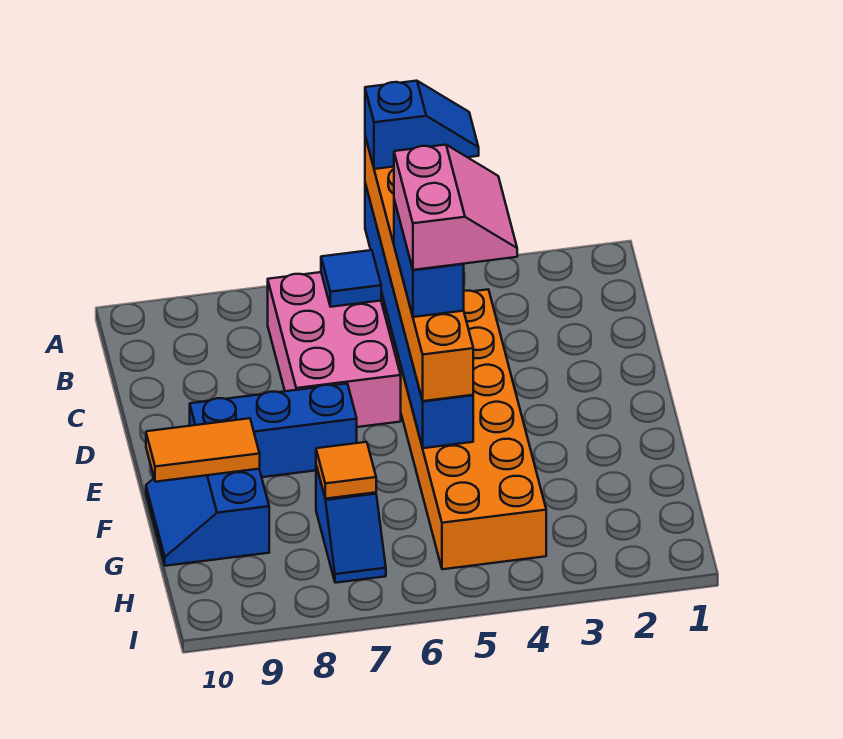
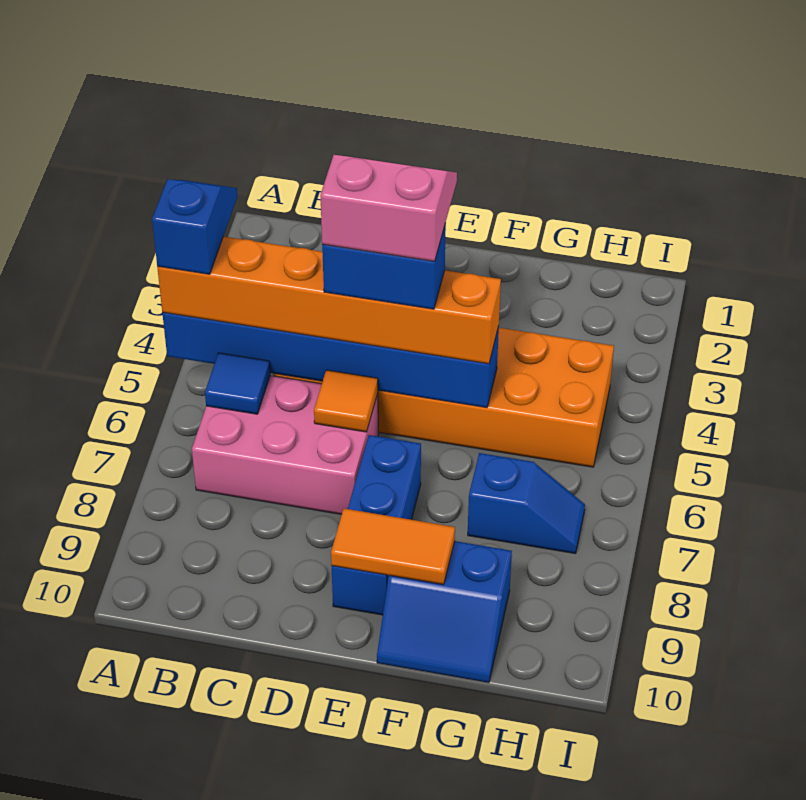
orange tile F9:F10 level 2 -> orange tile E9:F9 level 2
orange tile G7 level 2 -> orange tile D6 level 2

